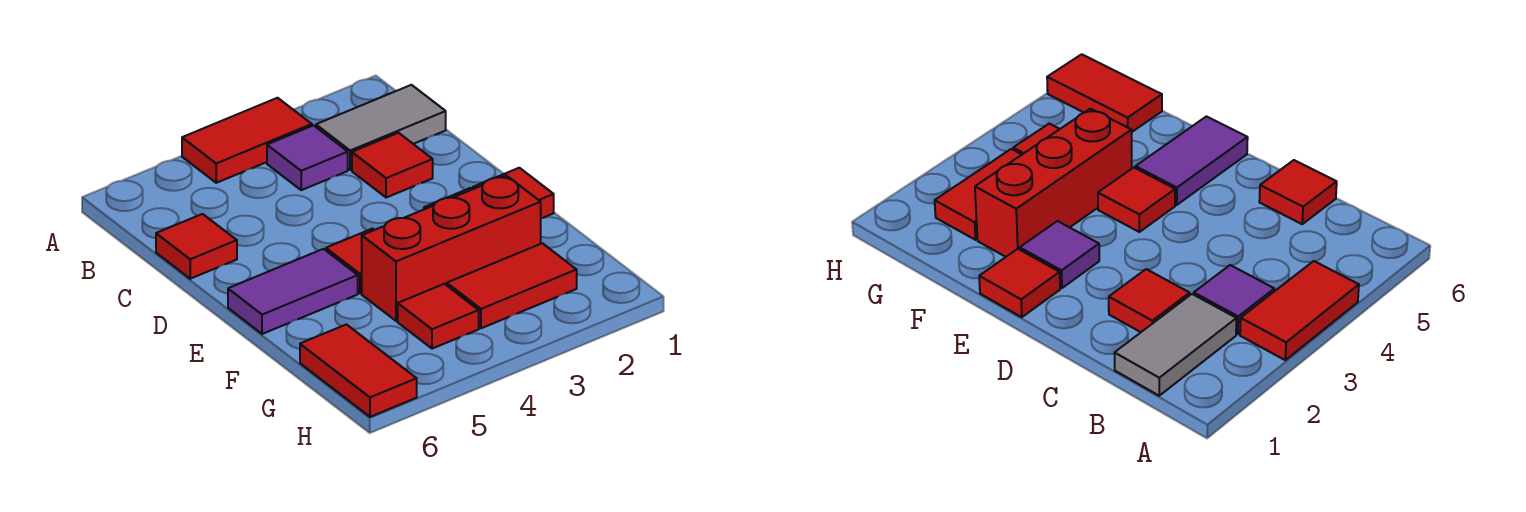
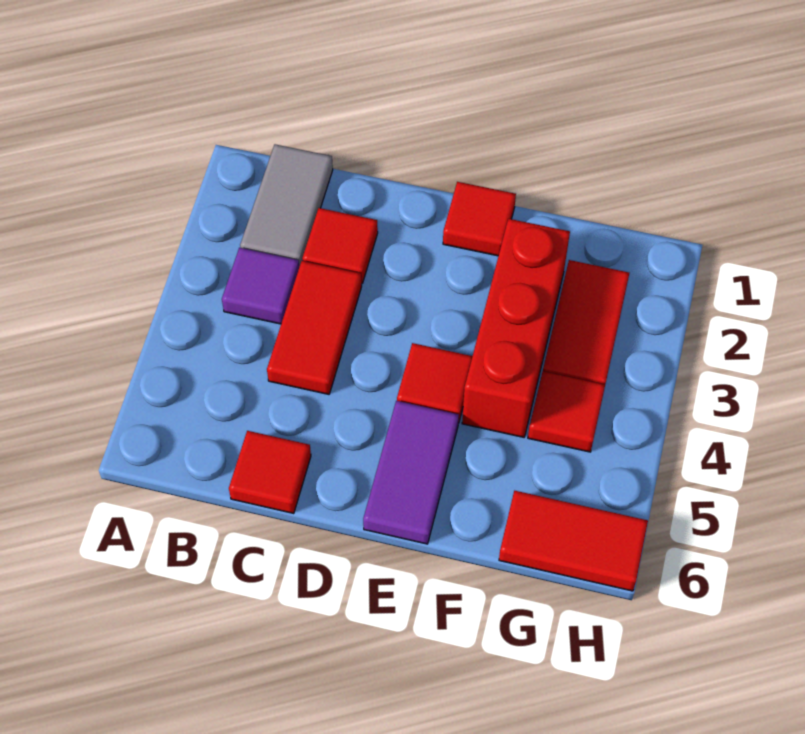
red tile A3:A4 level 1 -> red tile C3:C4 level 1
purple tile E2 level 1 -> none

